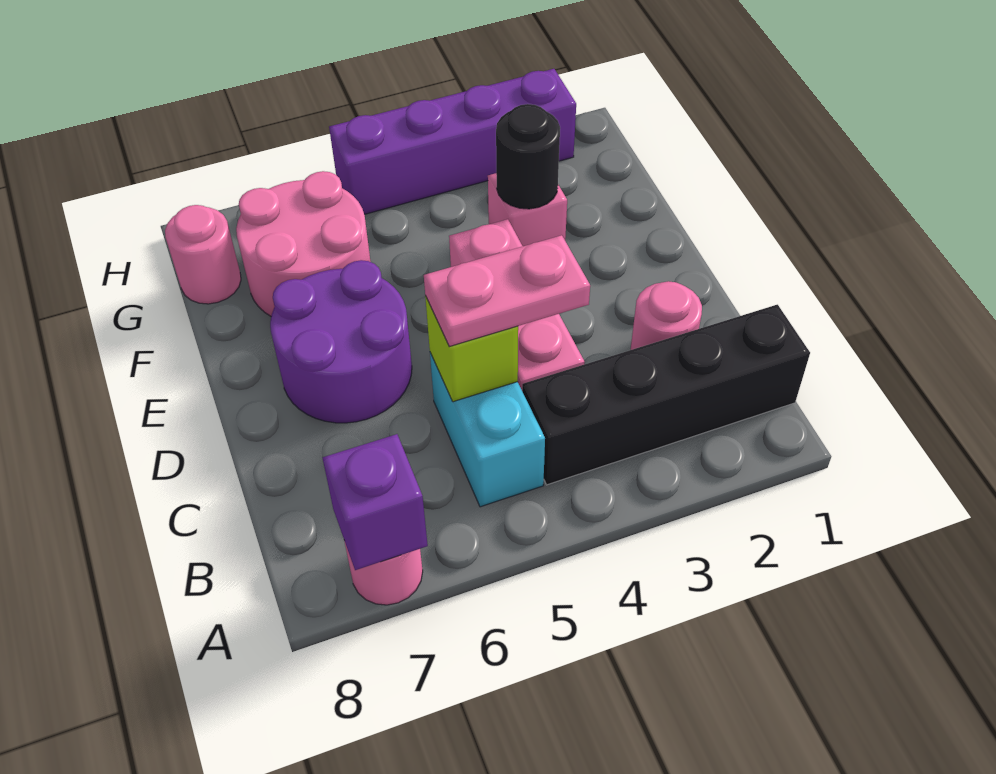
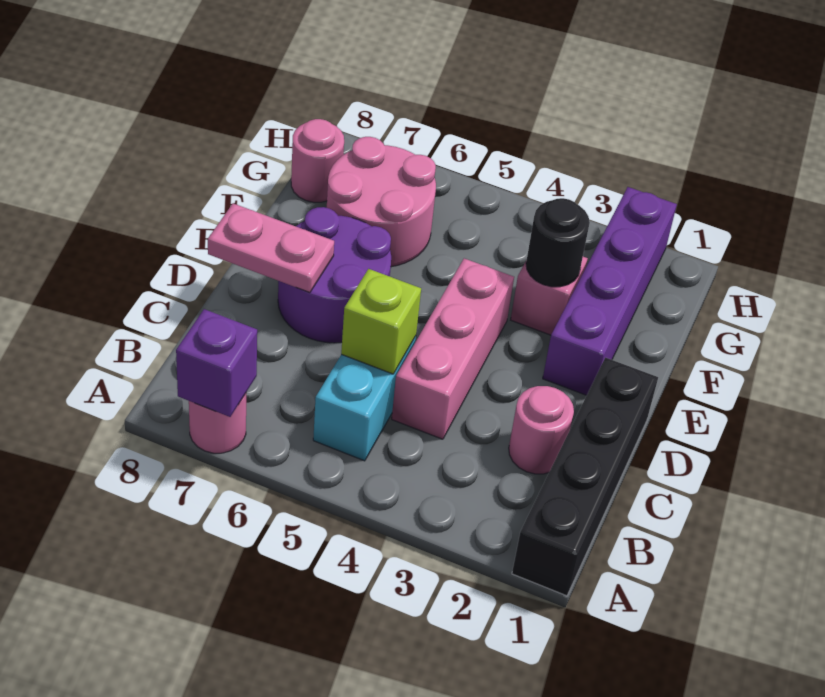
black brick B1:B4 level 1 -> black brick A1:D1 level 1
pink plate C4:C5 level 3 -> pink plate D7:D8 level 2
purple brick H2:H5 level 1 -> purple brick E2:H2 level 1

